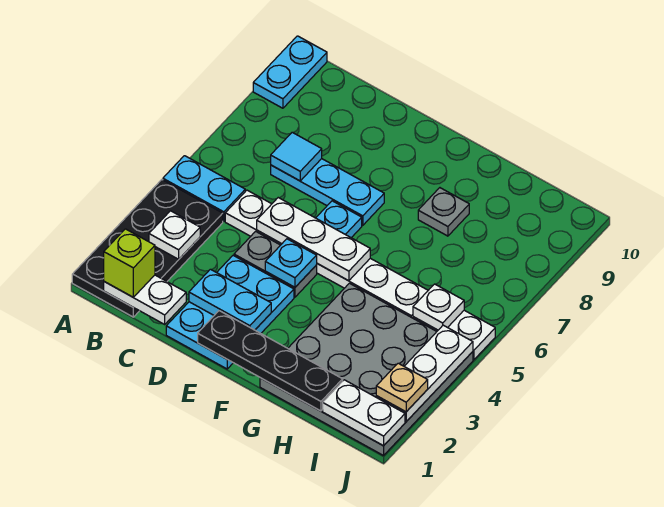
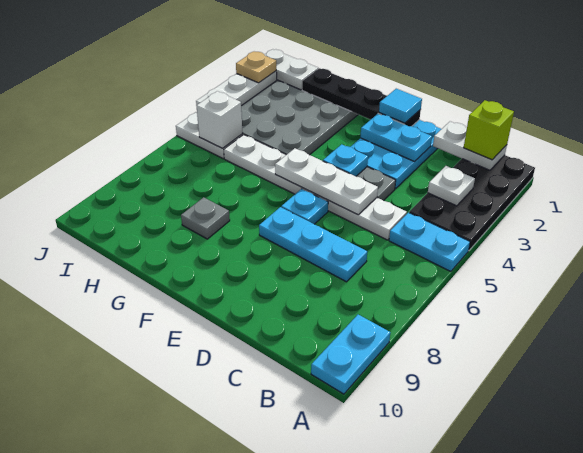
cyan tile C7 level 2 -> cyan tile E1 level 3
white plate I5 level 2 -> white brick I5 level 2

